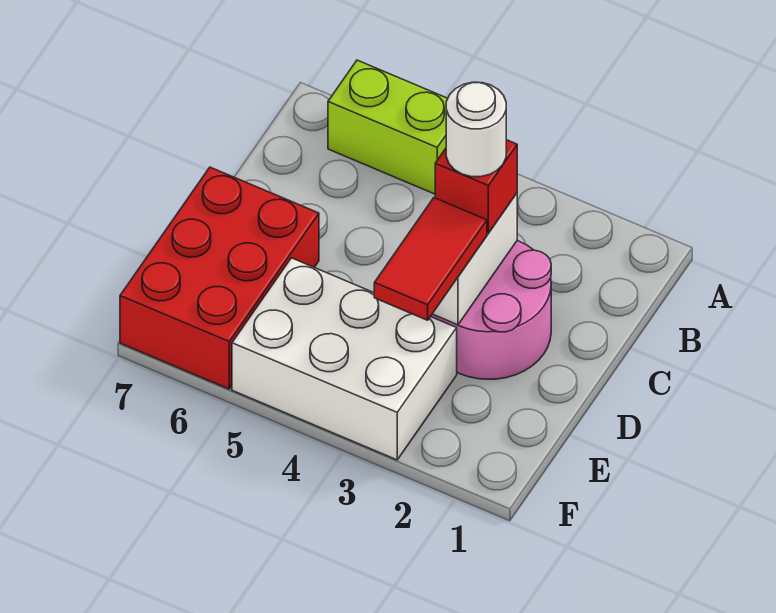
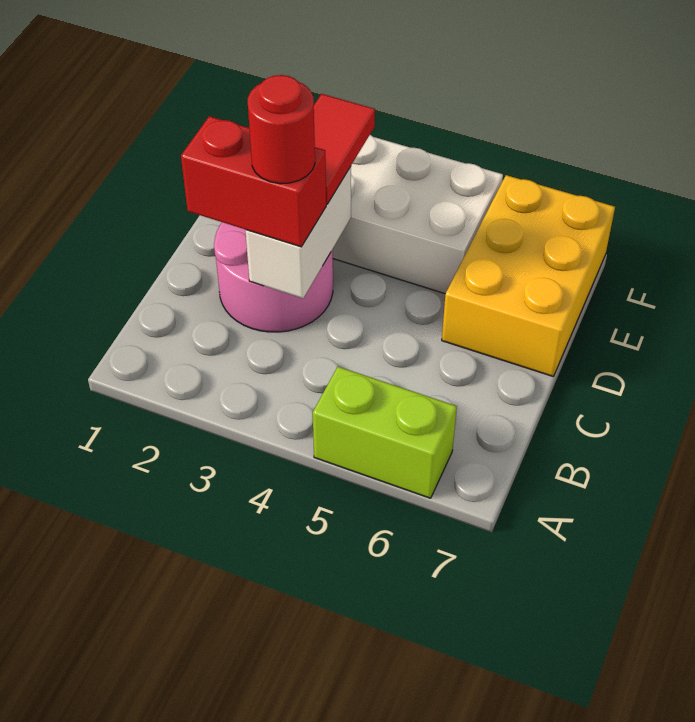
red brick C3 level 3 -> red brick C2:C3 level 3
white round brick C3 level 4 -> red round brick C3 level 4
red brick D6:F7 level 1 -> yellow brick D6:F7 level 1

